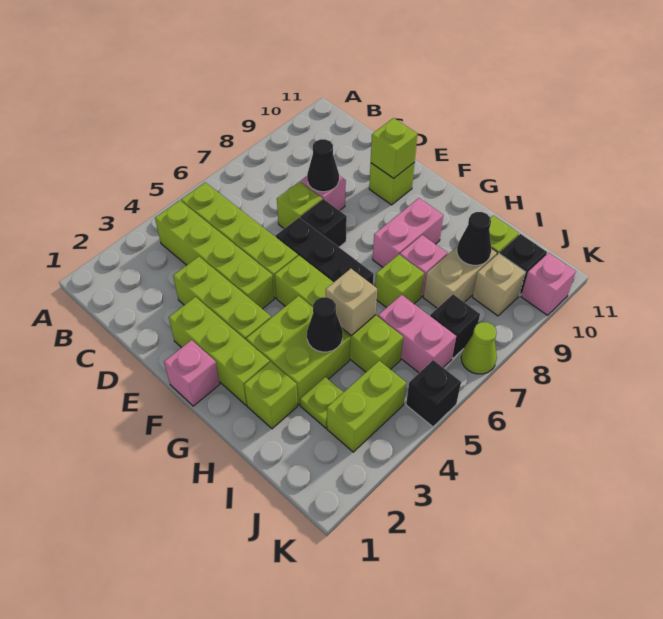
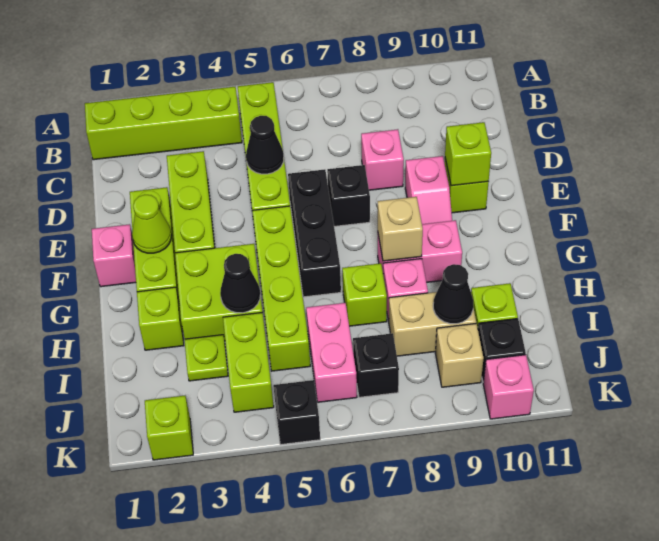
lime brick B4:E4 level 1 -> lime brick B1:B4 level 1
lime brick D7 level 1 -> lime brick K2 level 1
black cone D8 level 2 -> black cone D5 level 2
none -> pink slope E9:F9 level 1 top E
tan brick H5 level 2 -> tan brick G8 level 2
lime brick J3:J4 level 1 -> lime brick I4:J4 level 1
lime cone K7 level 1 -> lime cone F2 level 2

